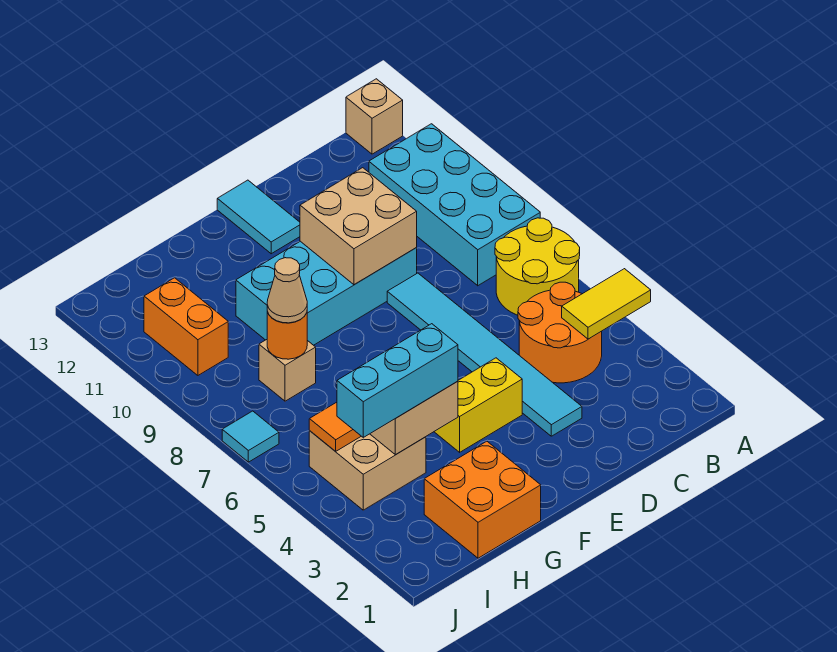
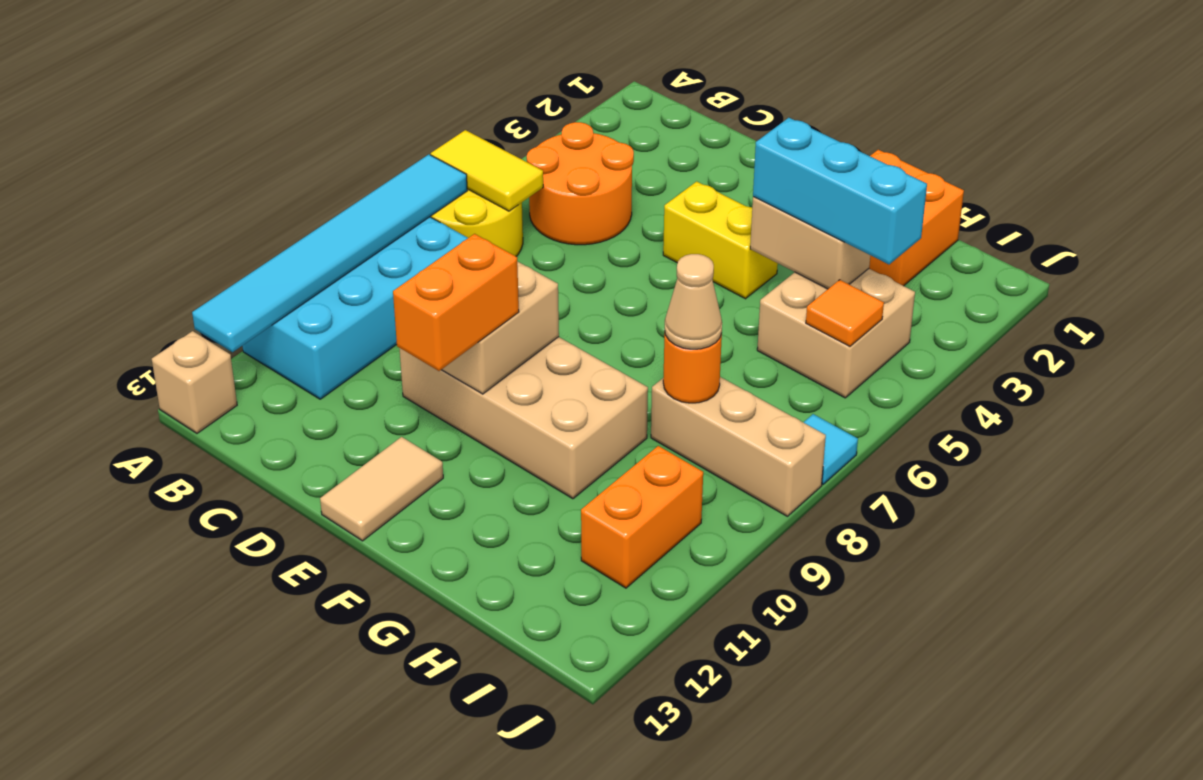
yellow tile A4:B4 level 2 -> yellow tile A6:B6 level 2
cyan tile D3:D8 level 1 -> cyan tile A7:A12 level 2
cyan brick D9:G10 level 1 -> tan brick D9:G10 level 1
none -> orange brick E10:E11 level 3
cyan tile E12:E13 level 1 -> tan tile E12:E13 level 1
tan brick H8 level 1 -> tan brick H8:J8 level 1

